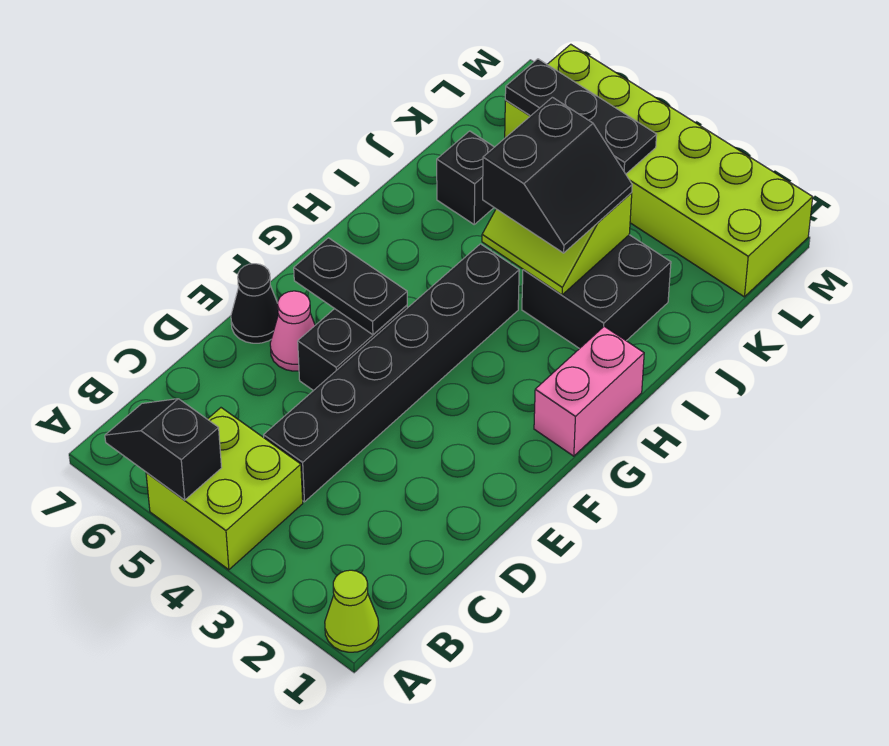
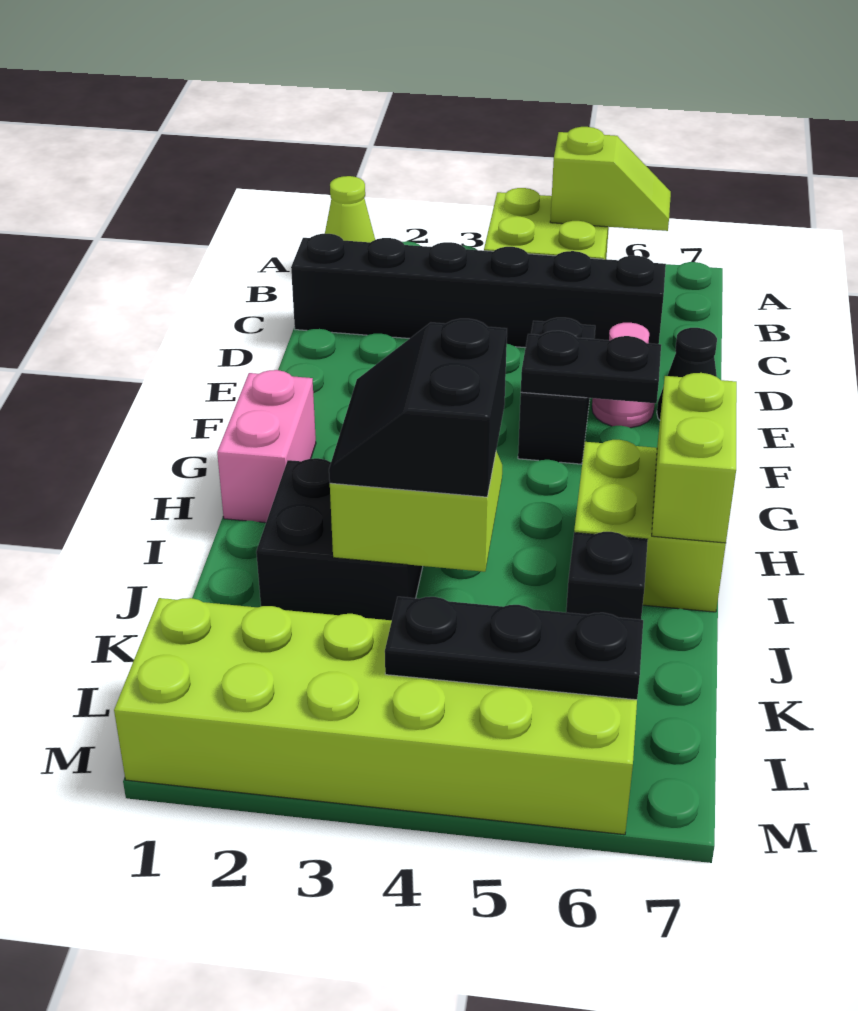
black slope A5:A6 level 2 top 5 -> lime slope A5:A6 level 2 top 5
black brick C4:H4 level 1 -> black brick C1:C6 level 1
none -> lime brick H6:I7 level 1
none -> lime brick H7:I7 level 2

